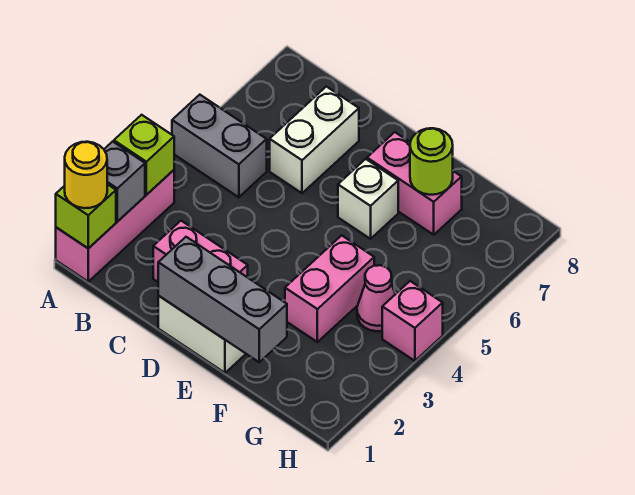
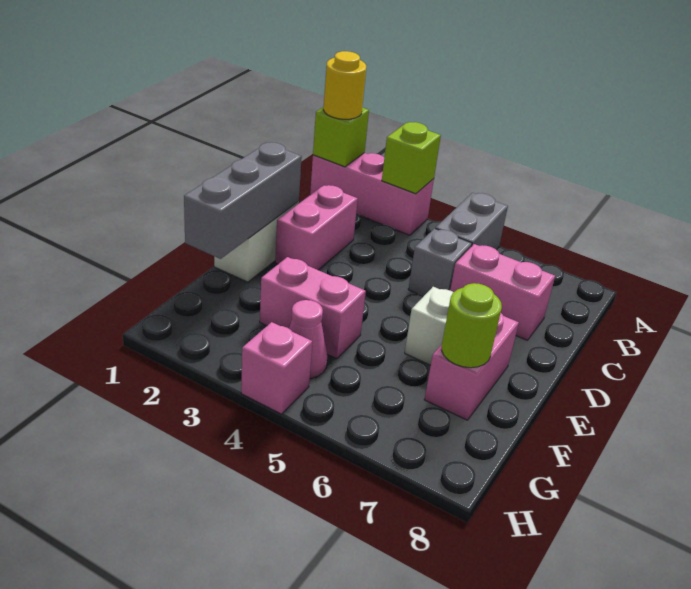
grey brick A2 level 2 -> grey brick C5 level 1
white brick C6:C7 level 1 -> pink brick C6:C7 level 1

